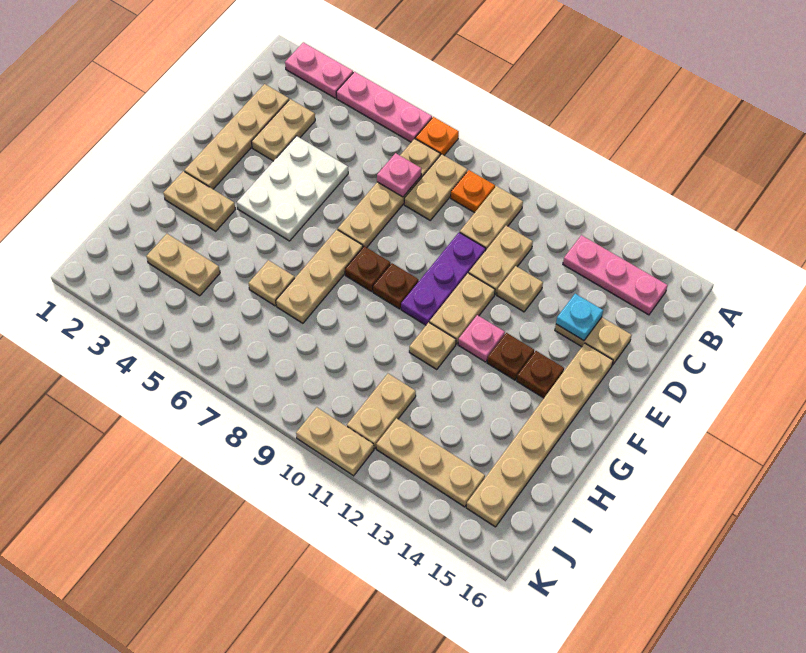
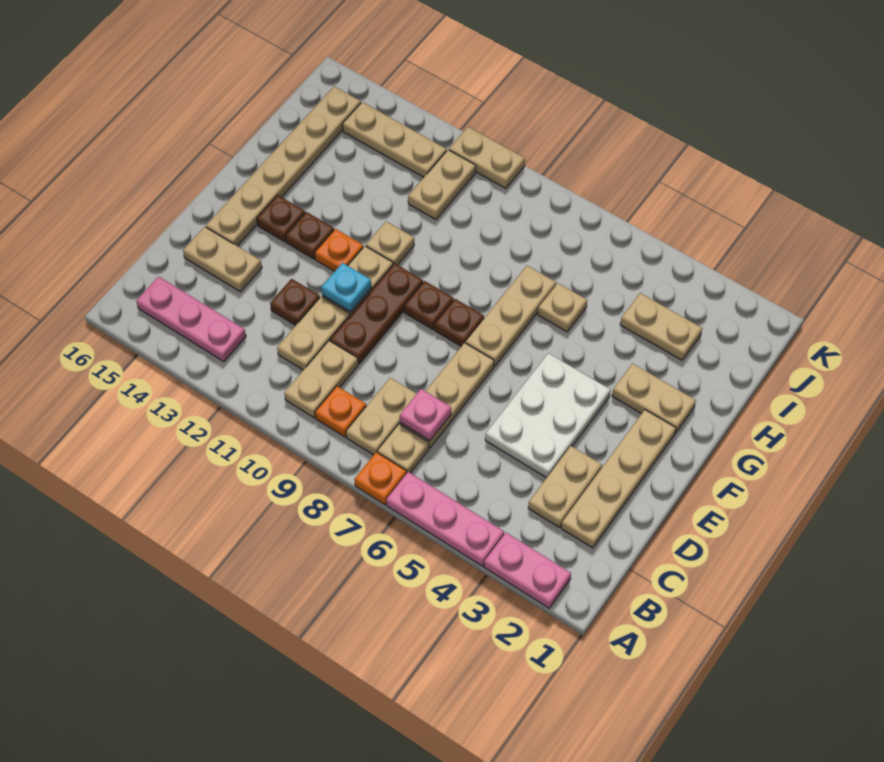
purple plate D10:F10 level 1 -> brown plate D10:F10 level 1
tan plate D12 level 1 -> brown plate D12 level 1
cyan plate D14 level 2 -> cyan plate E11 level 2
pink plate F12 level 1 -> orange plate F12 level 1

